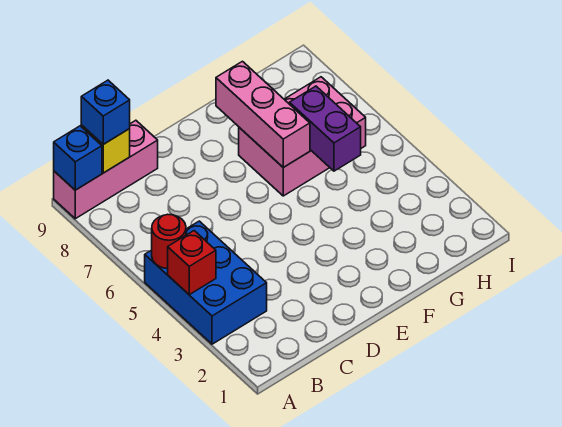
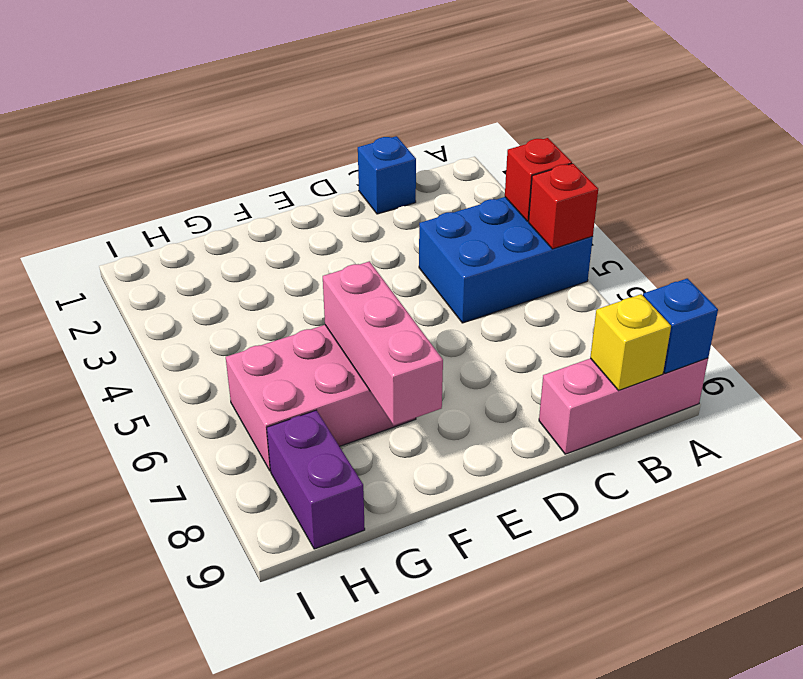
blue brick A3:B5 level 1 -> blue brick A4:C5 level 1
red round brick A5 level 2 -> red brick A5 level 2
blue brick B9 level 3 -> blue brick C1 level 1
purple brick G5:G6 level 2 -> purple brick H8:H9 level 1

